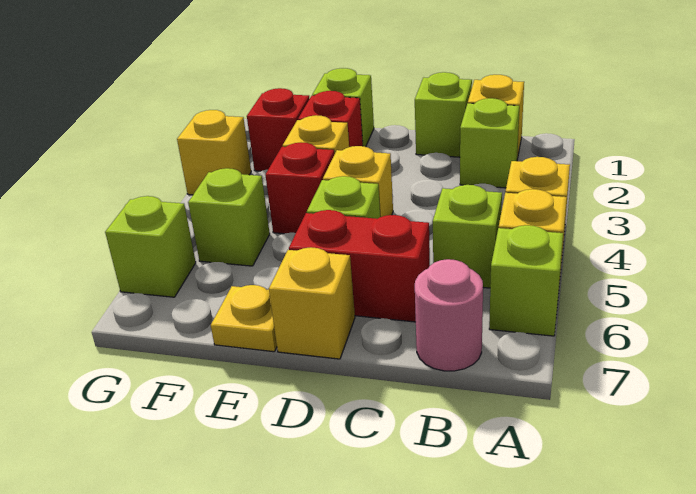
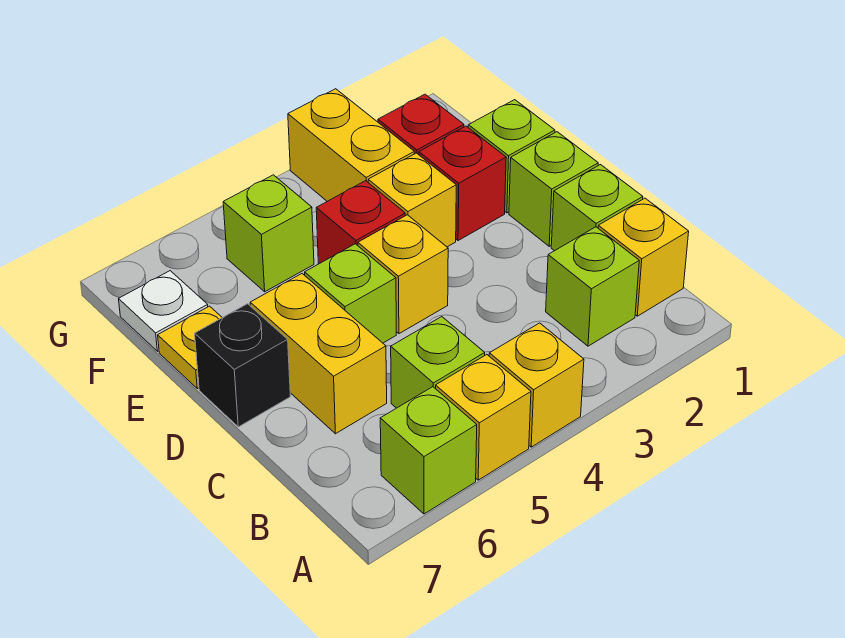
pink round brick B7 level 1 -> none
red brick C6:D6 level 1 -> yellow brick C6:D6 level 1
yellow brick D7 level 1 -> black brick D7 level 1
none -> white plate F7 level 1
yellow brick G3 level 1 -> yellow brick F3:G3 level 1
lime brick G6 level 1 -> lime brick D1 level 1

